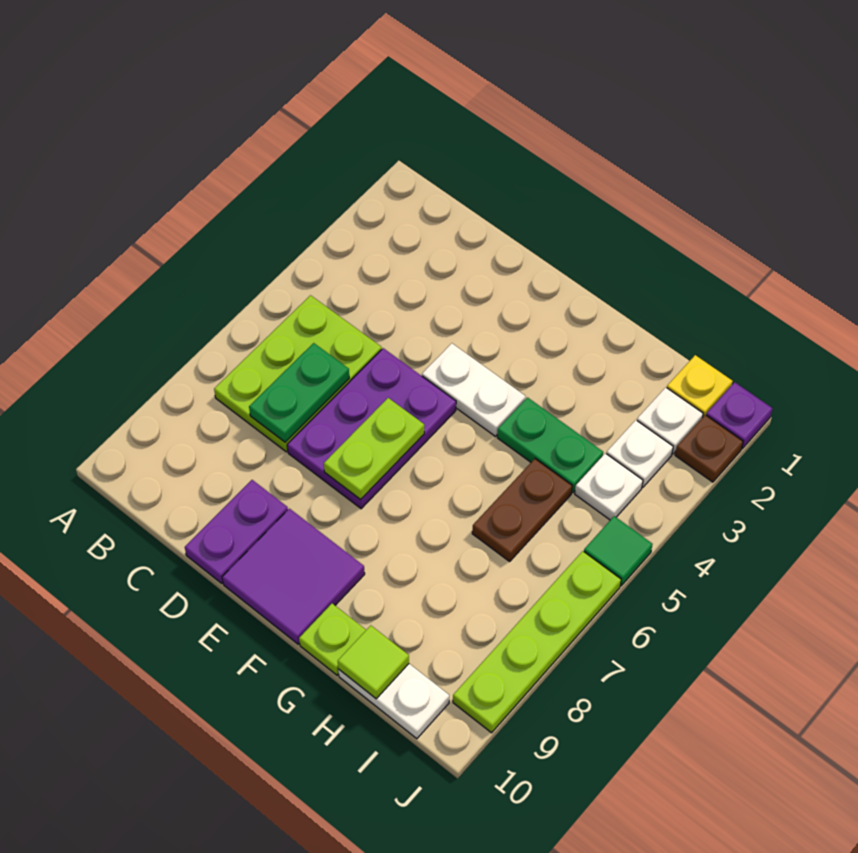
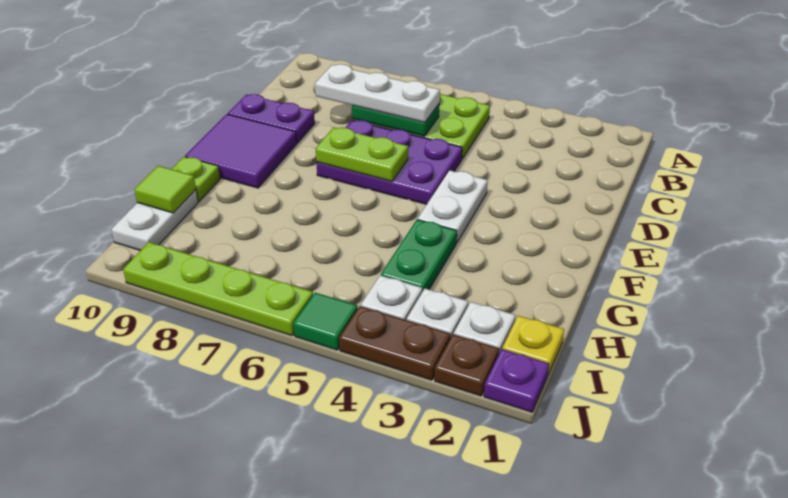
none -> white plate C6:C8 level 3
brown plate H5:H6 level 1 -> brown plate J3:J4 level 1

